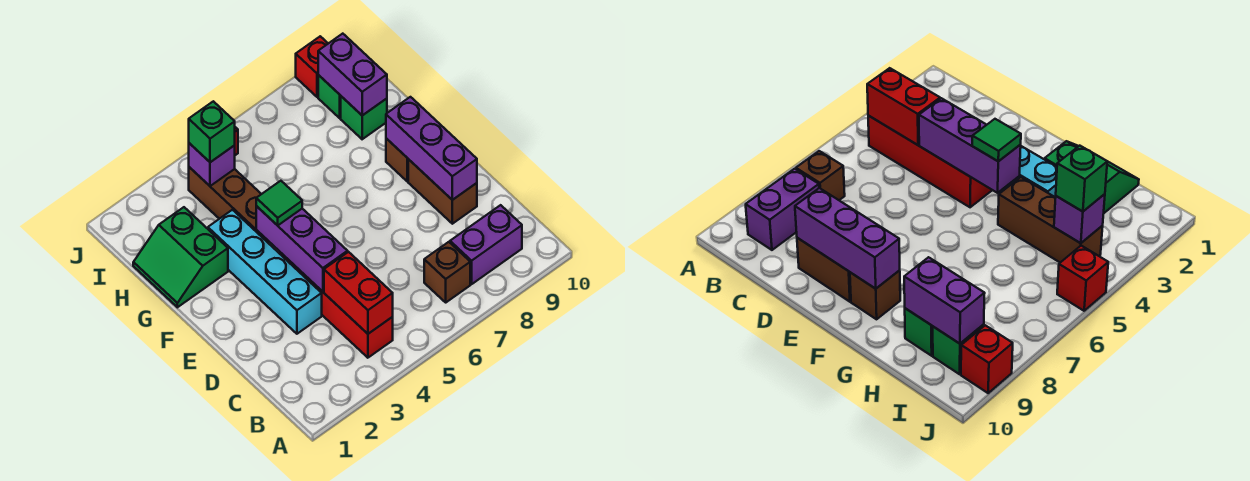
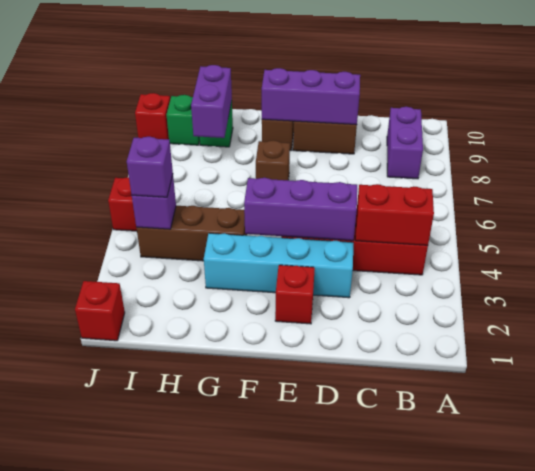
brown brick B7 level 1 -> brown brick F7 level 1
none -> red brick E2 level 1
green tile F4 level 3 -> none
green slope G1:H2 level 1 top 2 -> none
purple brick H9:I9 level 2 -> purple brick H8:H9 level 2
green brick I4 level 3 -> purple brick I4 level 3
none -> red brick J1 level 1

